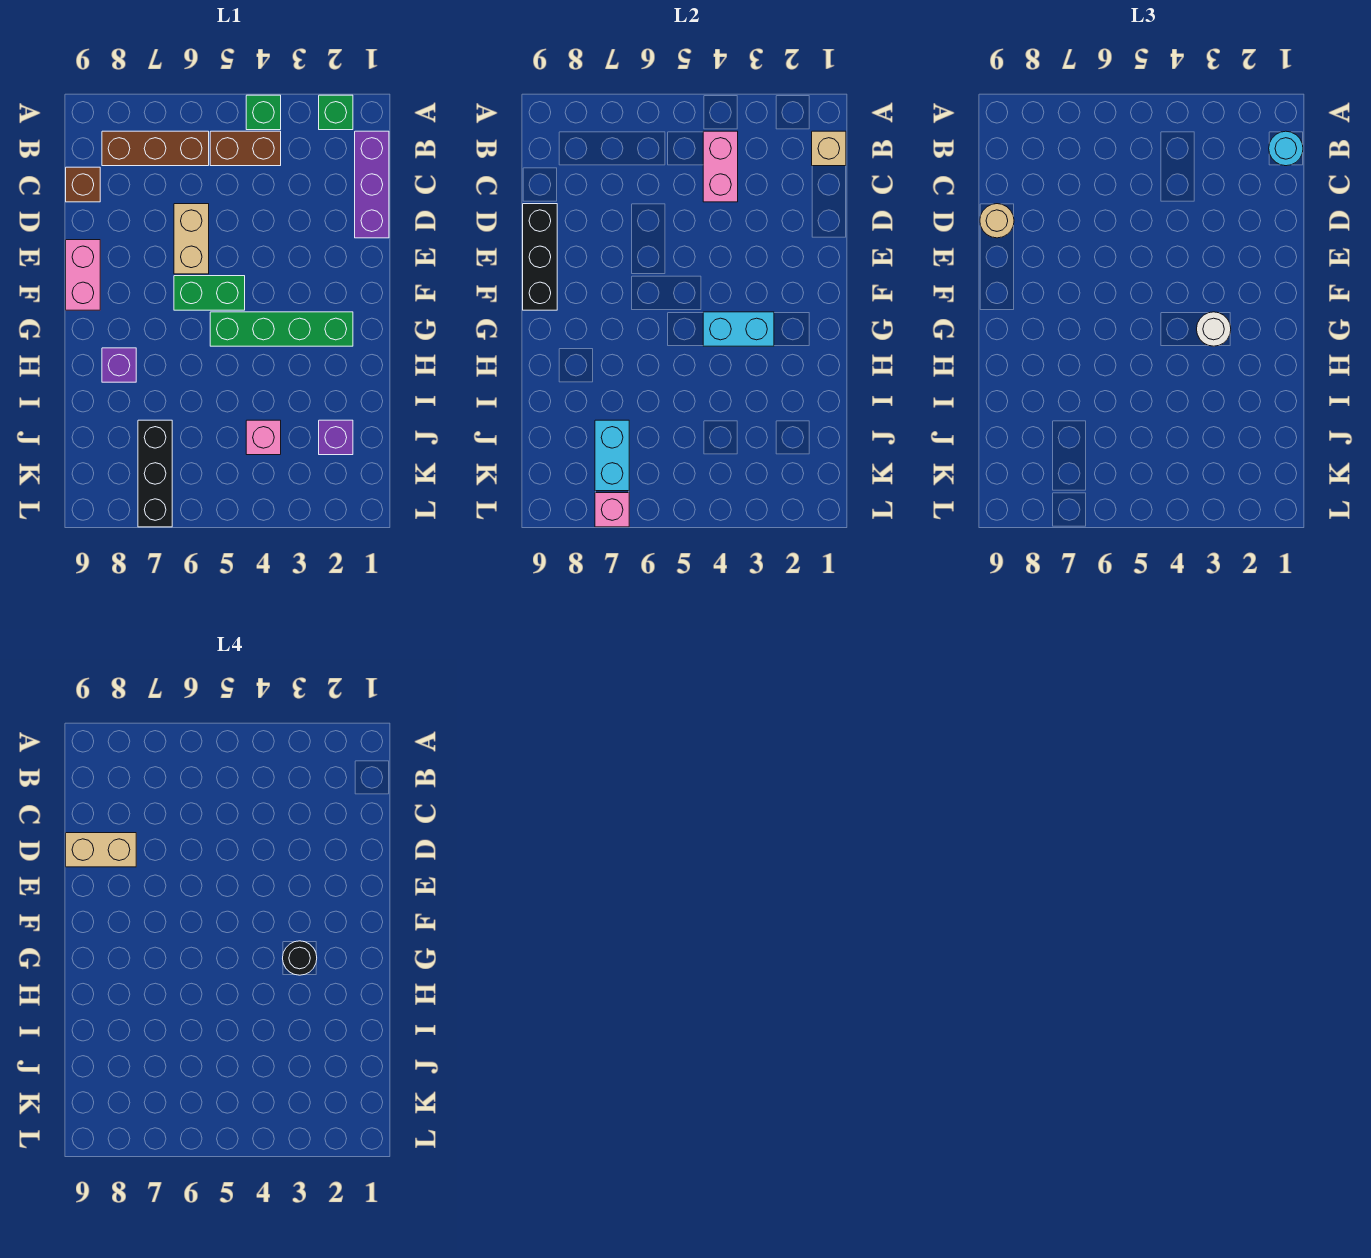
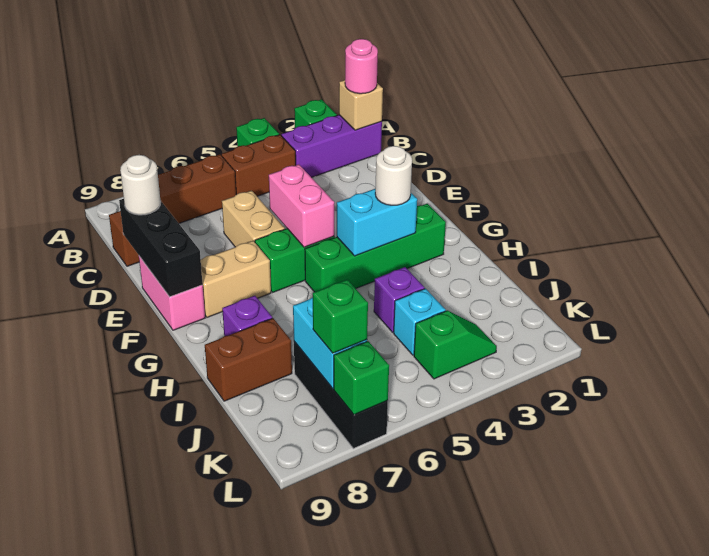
purple brick B1:D1 level 1 -> purple brick B1:B3 level 1
cyan round brick B1 level 3 -> pink round brick B1 level 3
pink brick B4:C4 level 2 -> pink brick E5:F5 level 2
tan brick D8:D9 level 4 -> tan brick F7:F8 level 1
tan round brick D9 level 3 -> white round brick D9 level 3
black round brick G3 level 4 -> none
none -> brown brick I8:I9 level 1
purple brick J2 level 1 -> purple brick I4 level 1
pink brick J4 level 1 -> cyan brick J4 level 1
none -> green slope K3:K4 level 1 top 4
none -> green brick K7 level 3
pink brick L7 level 2 -> green brick L7 level 2

